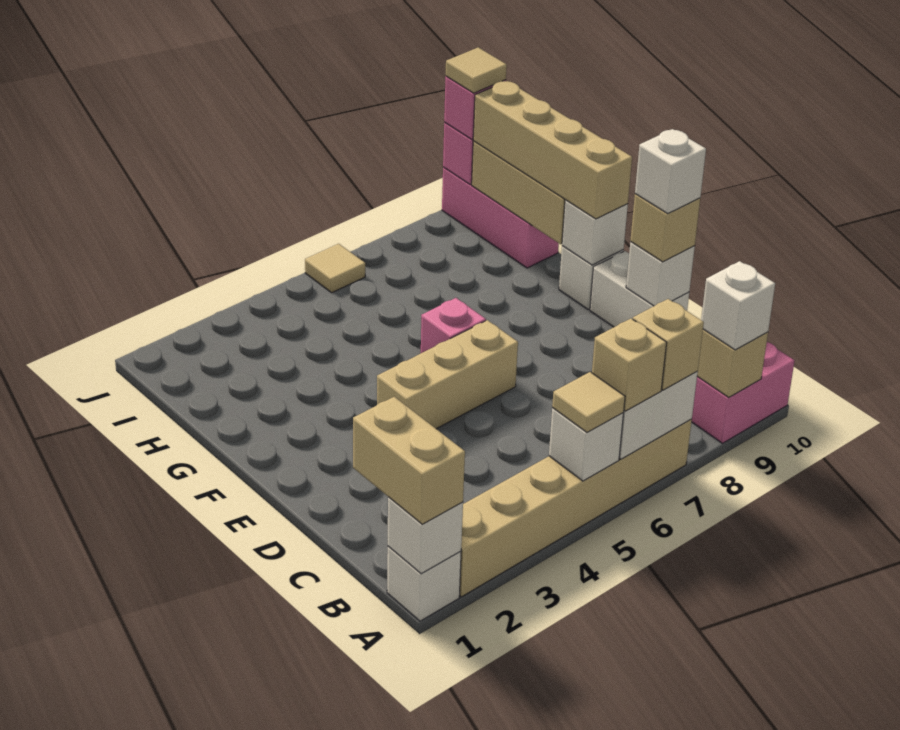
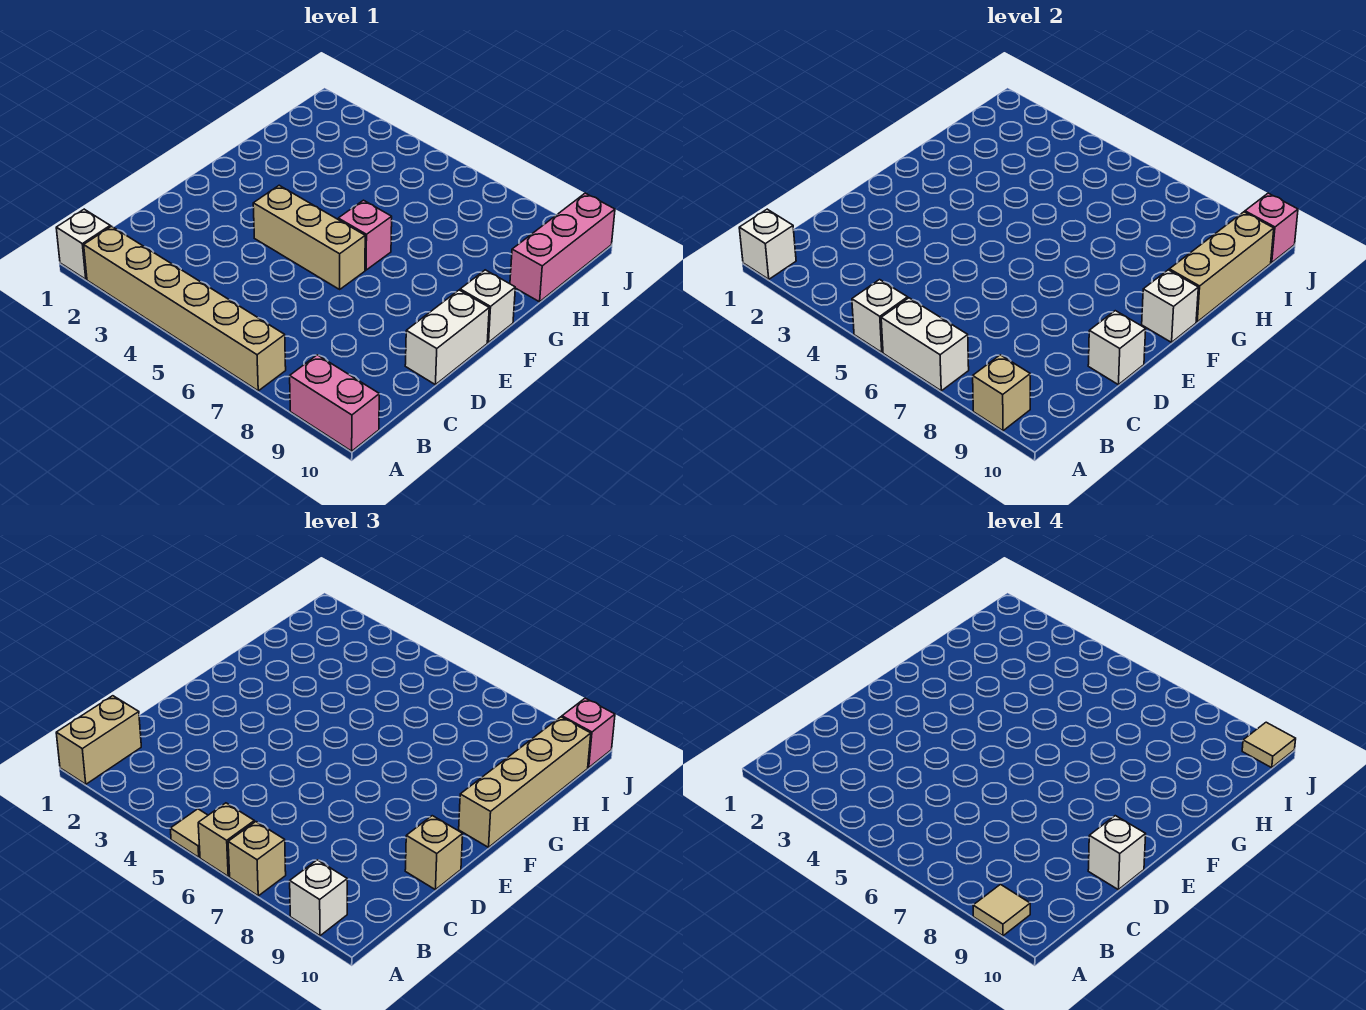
tan tile J6 level 1 -> tan tile A9 level 4

